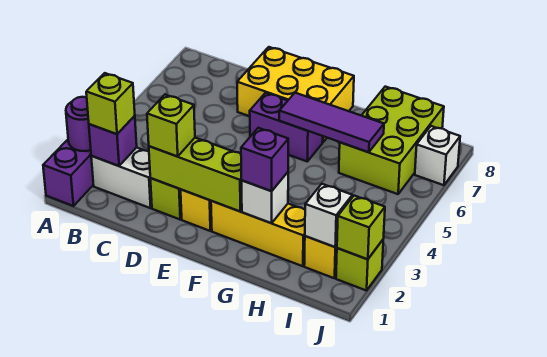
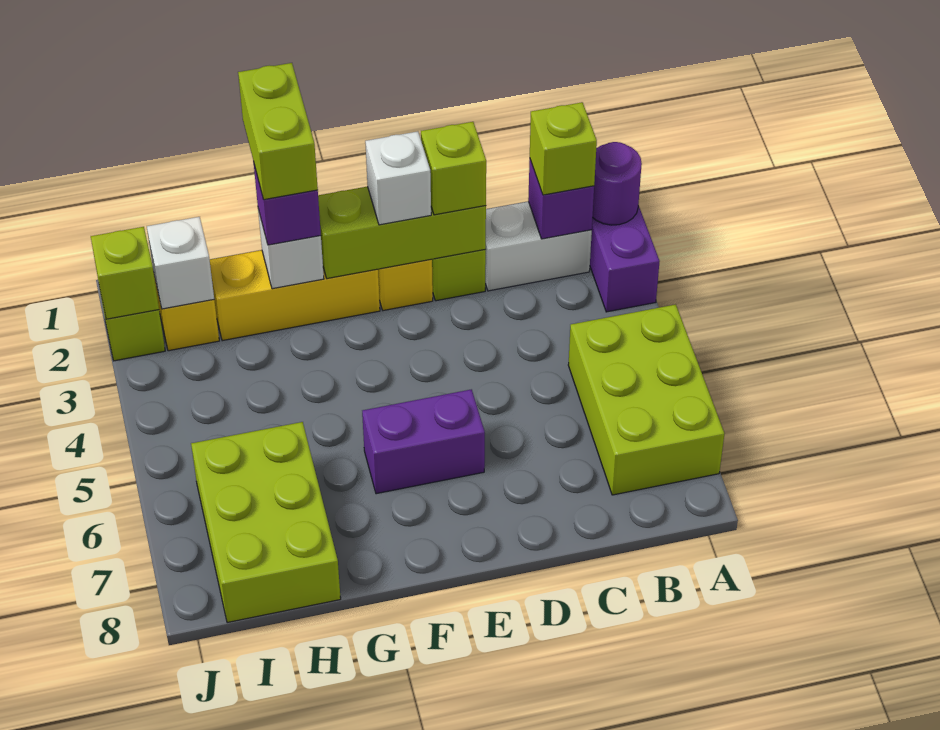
none -> lime brick A5:B7 level 1
yellow brick D7:F8 level 1 -> none
purple tile F6:H6 level 2 -> none
none -> lime brick G1:G2 level 4
white brick J7 level 1 -> white brick E2 level 3

